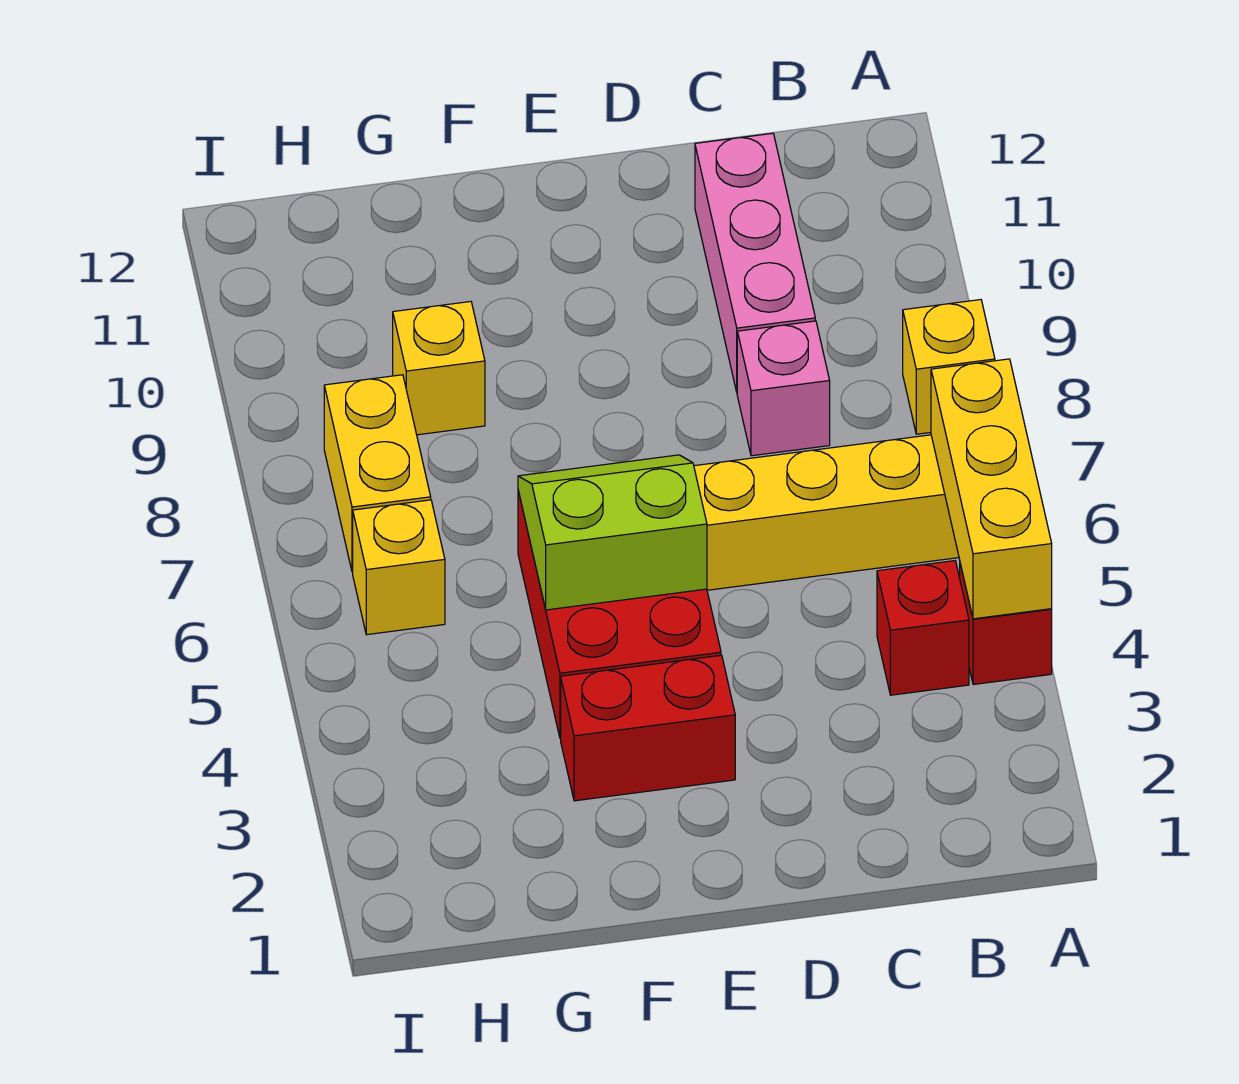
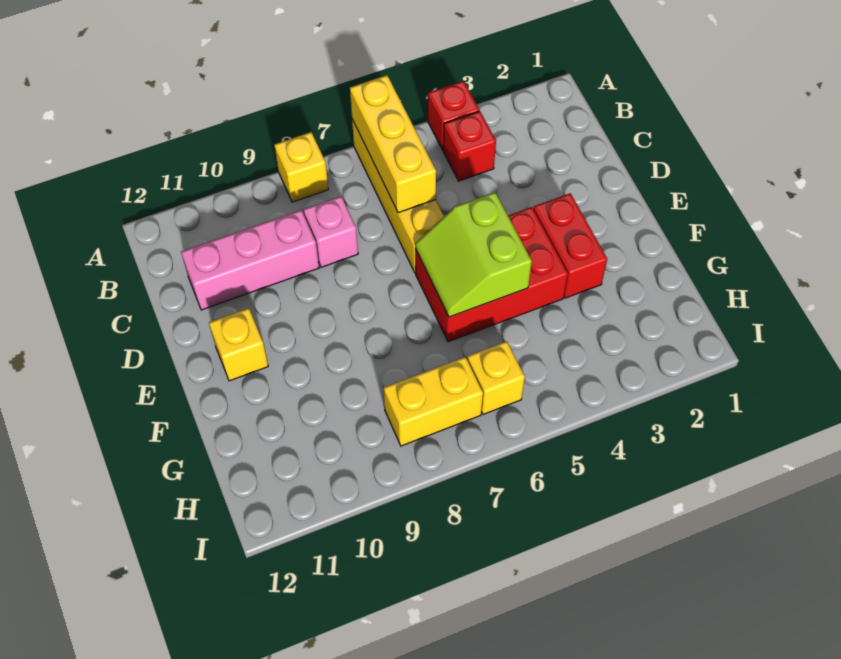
yellow brick A4:A6 level 2 -> yellow brick A6:C6 level 2
yellow brick G9 level 1 -> yellow brick E11 level 1

